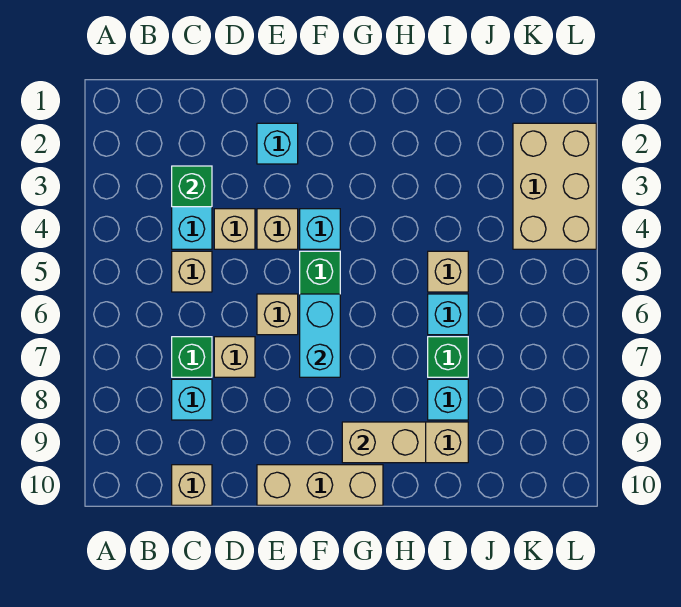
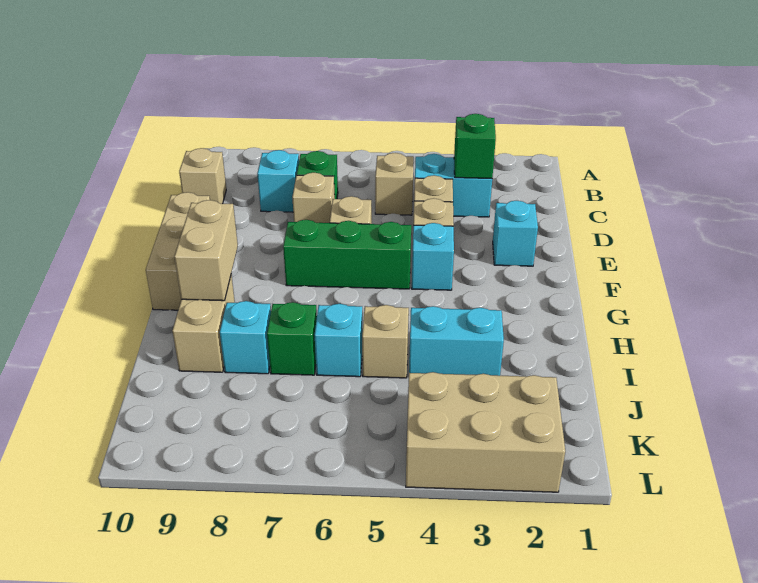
cyan brick F6:F7 level 2 -> cyan brick I3:I4 level 1

